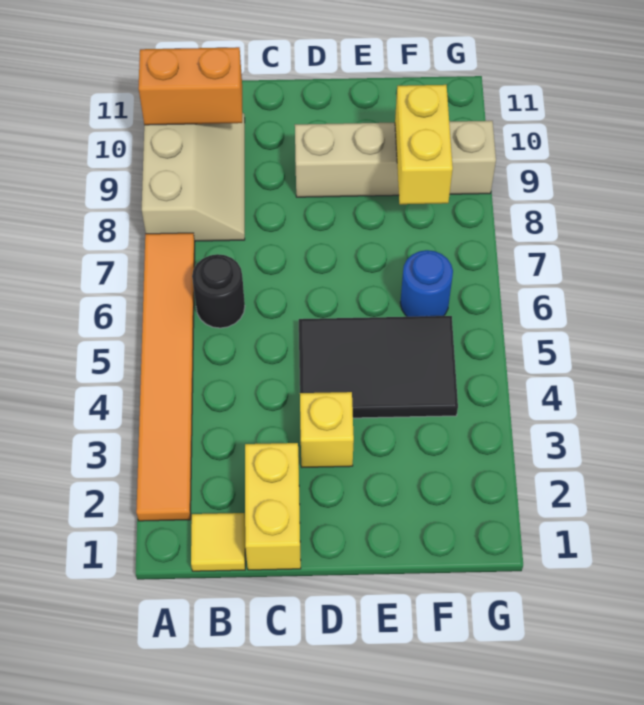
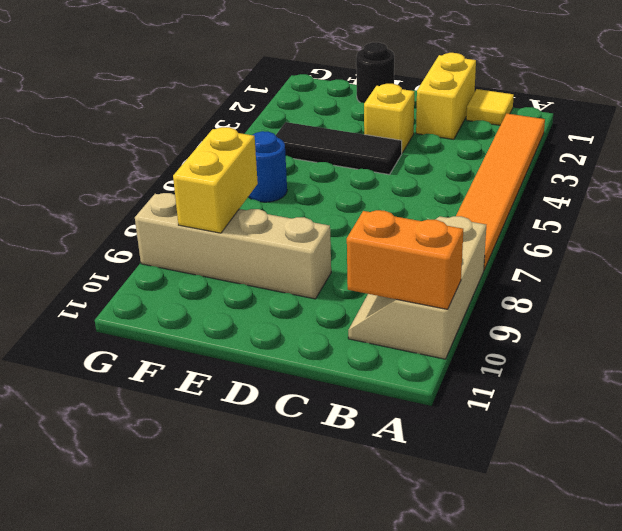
black round brick B6 level 1 -> black round brick E1 level 1
black tile D4:F5 level 1 -> black tile D4:F4 level 1

